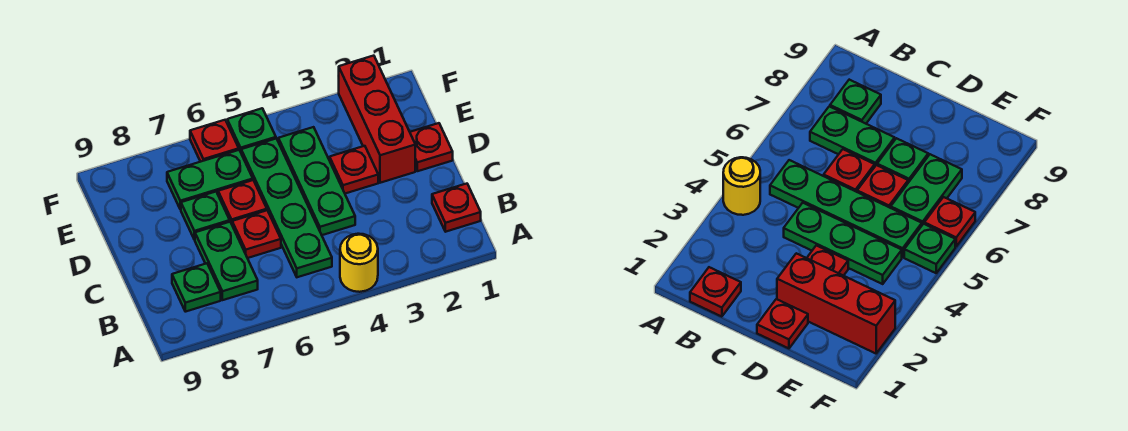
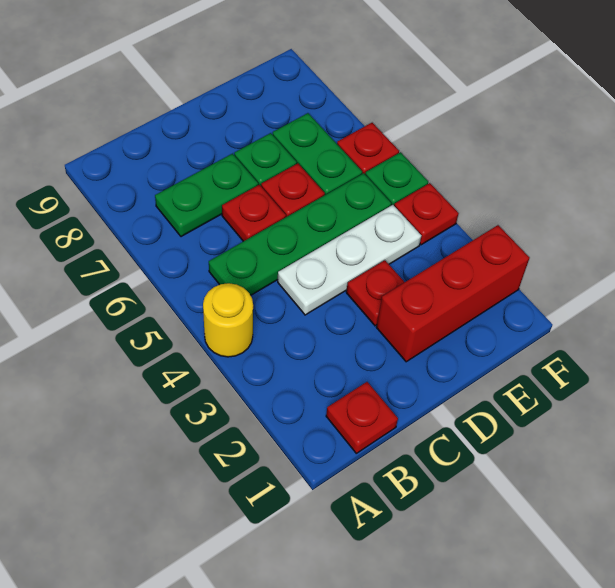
green plate B8 level 1 -> none
green plate C4:E4 level 1 -> white plate C4:E4 level 1
red plate D1 level 1 -> red plate F4 level 1

